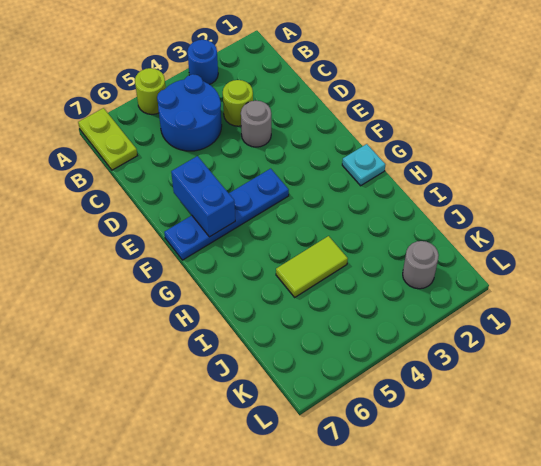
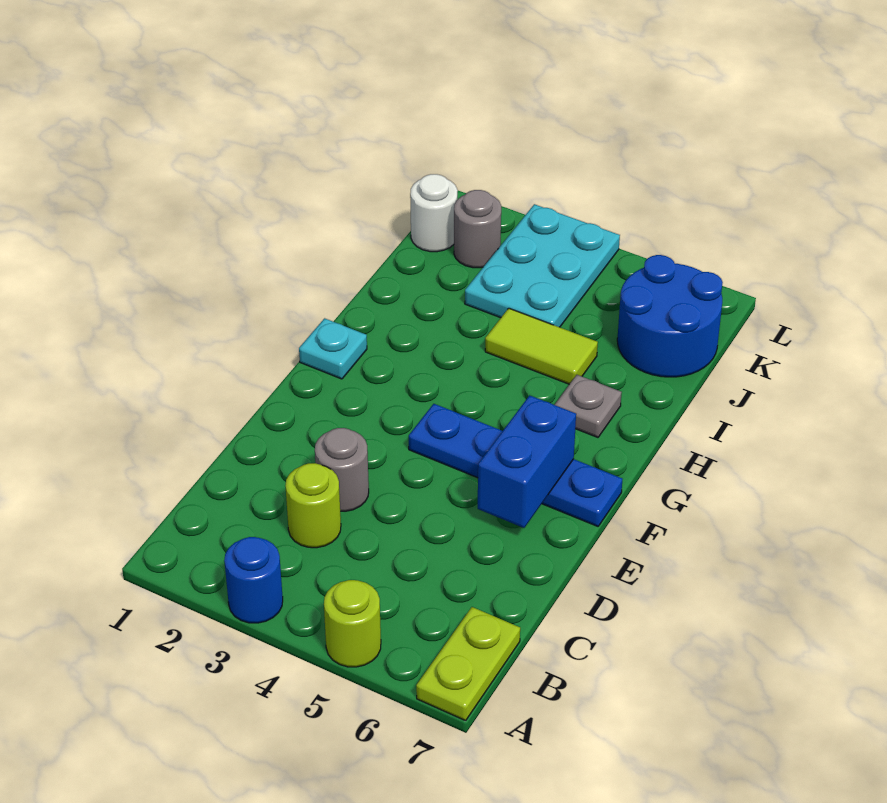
blue round brick B4:C5 level 1 -> blue round brick J6:K7 level 1
none -> grey plate H6 level 1
none -> cyan plate J3:L4 level 1
none -> white round brick K1 level 1

